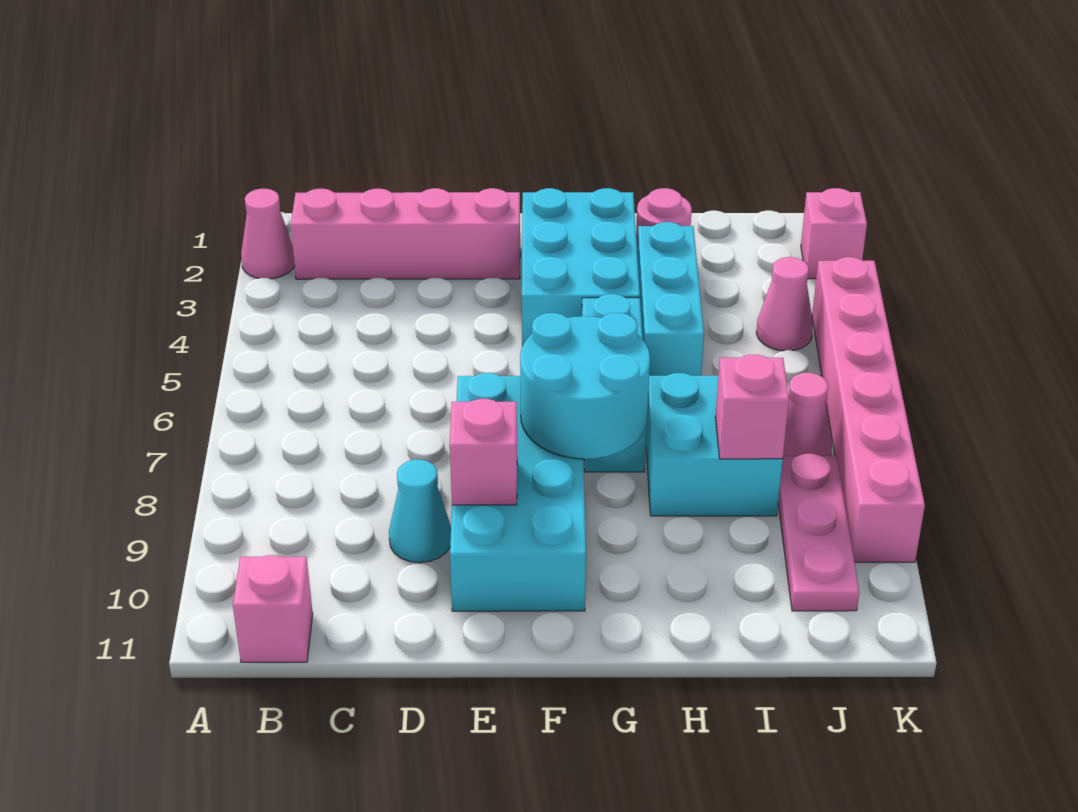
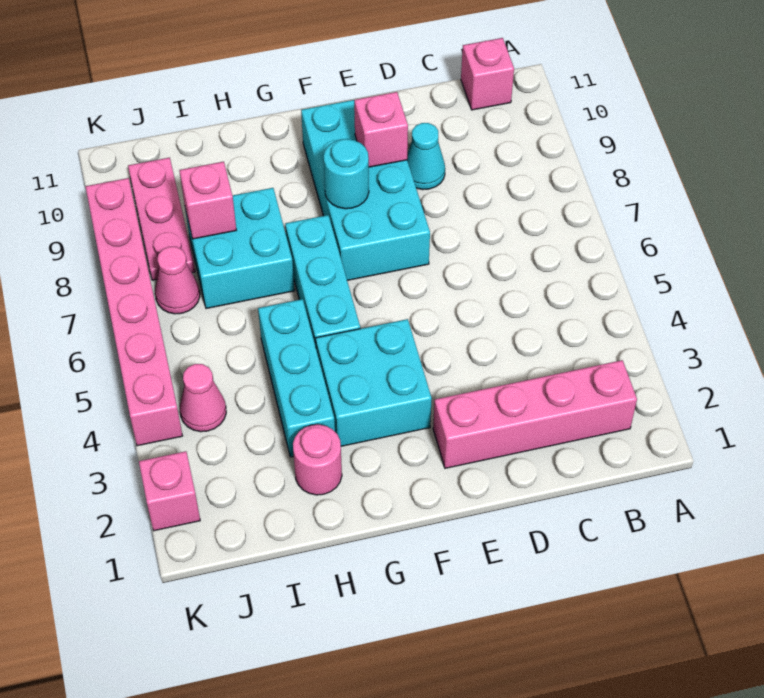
pink cone A2 level 1 -> none
cyan brick F2:G4 level 1 -> cyan brick F3:G4 level 1
cyan round brick F7:G8 level 2 -> cyan round brick F8 level 2

